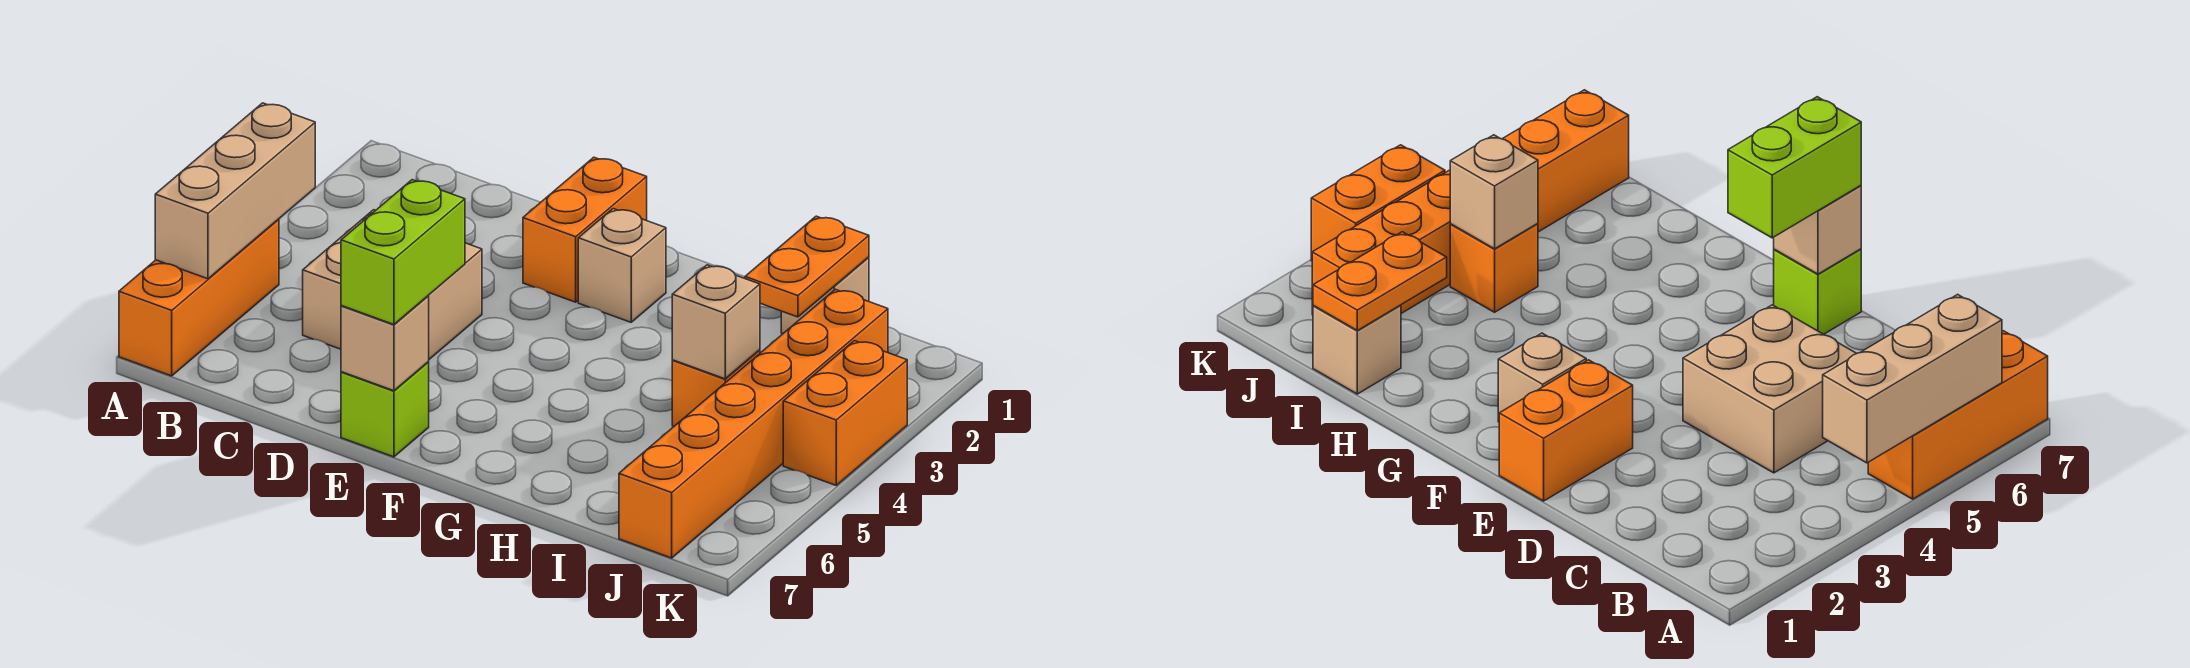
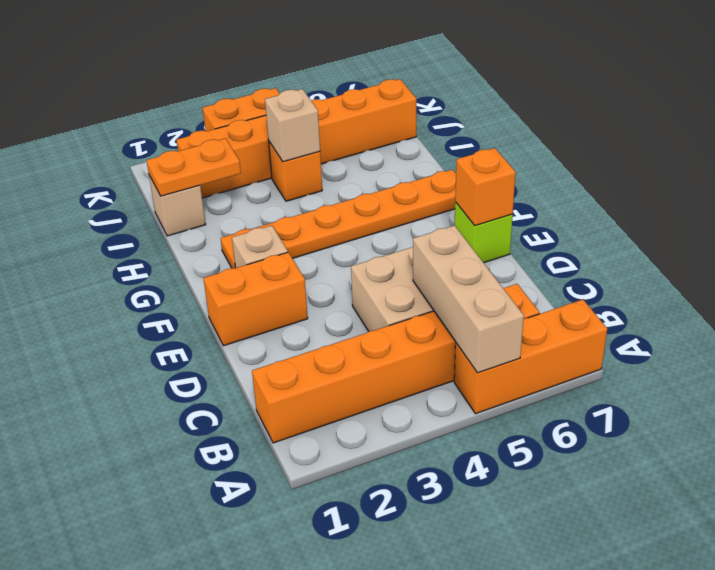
tan brick A4:A6 level 2 -> tan brick A5:C5 level 2
none -> orange brick B1:B6 level 1
lime brick E6:E7 level 3 -> none
tan brick E7 level 2 -> orange brick E7 level 2
none -> orange plate G2:G7 level 1

